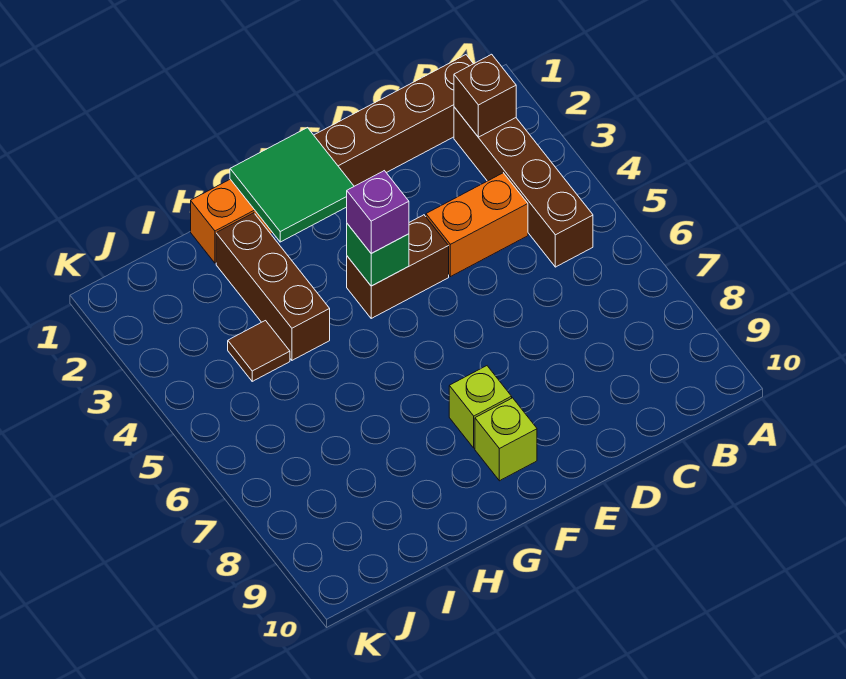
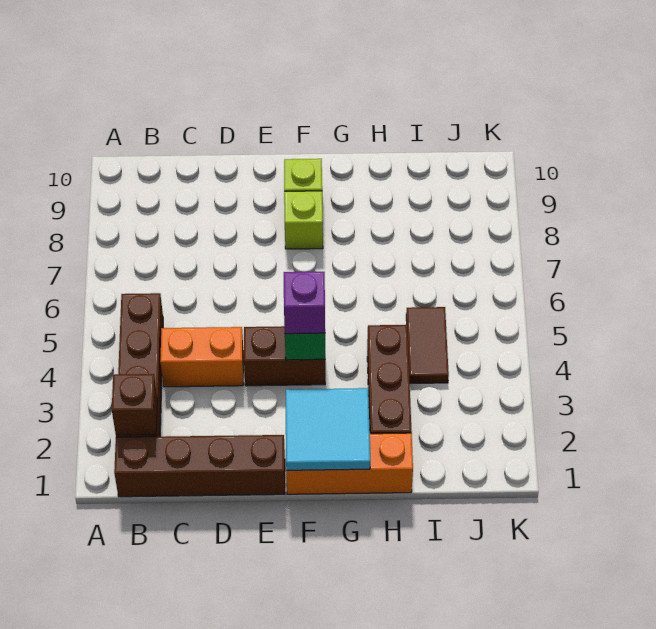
green tile F1:G2 level 2 -> cyan tile F1:G2 level 2
brown tile I4 level 1 -> brown tile I4:I5 level 1

